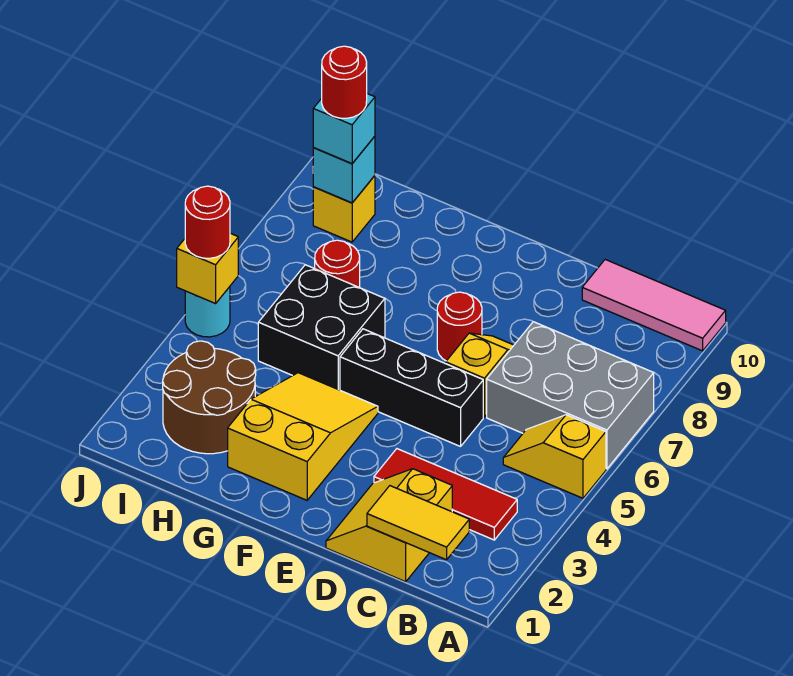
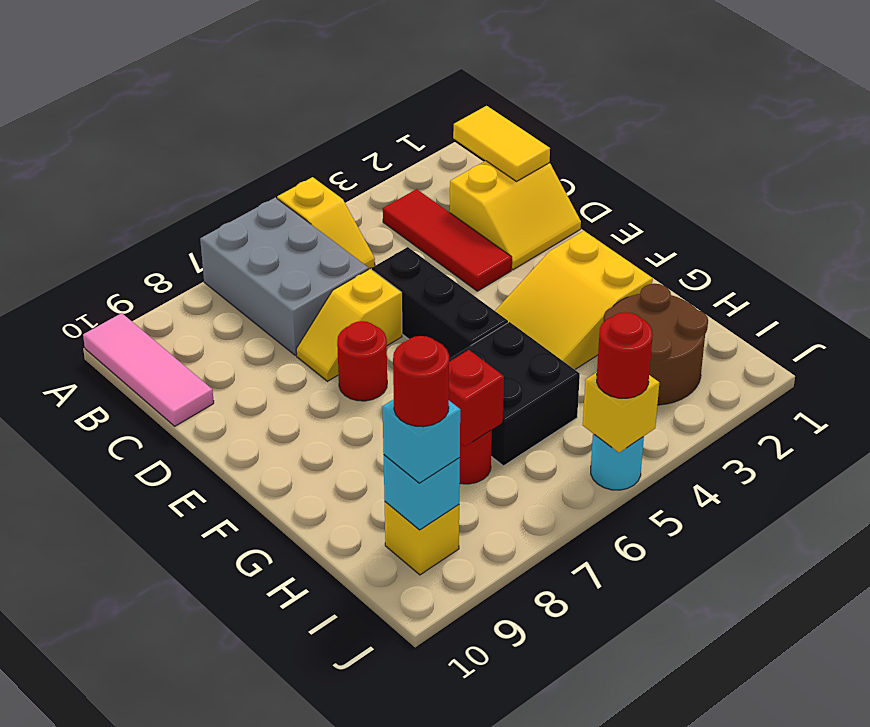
none -> red brick H7 level 2

